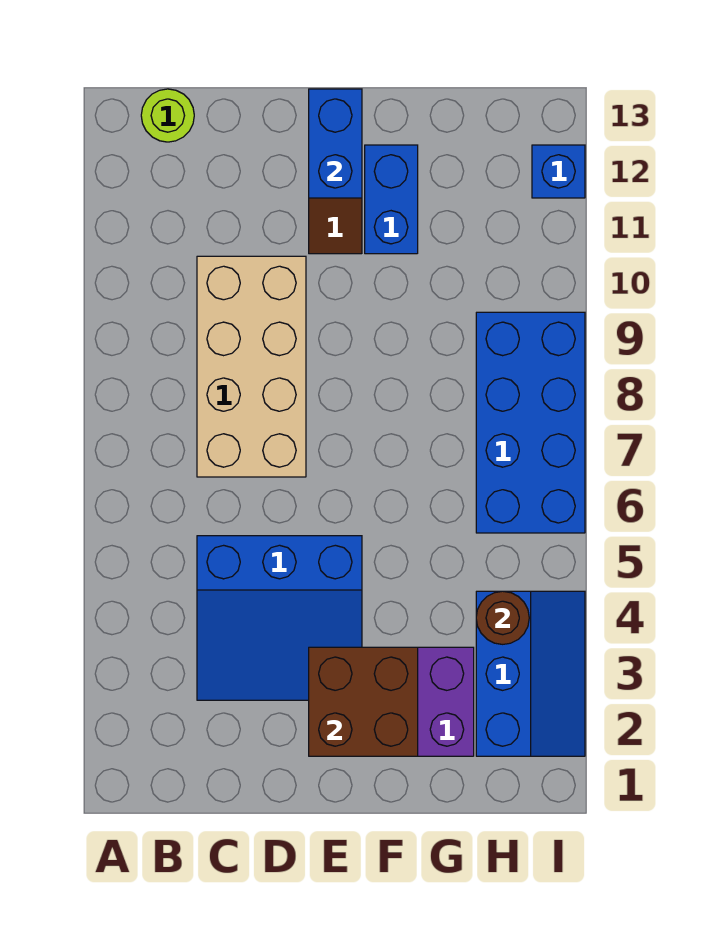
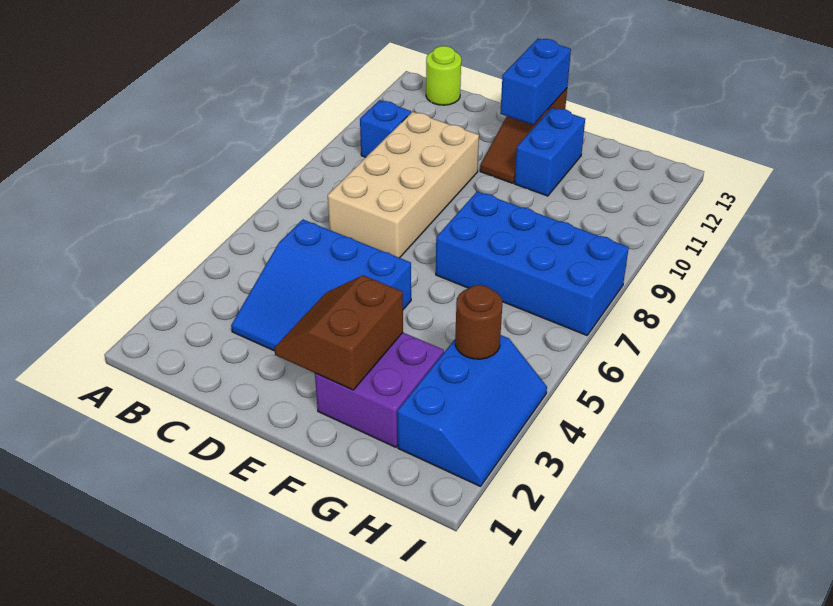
brown brick E2:F3 level 2 -> brown slope E2:F3 level 2 top F
blue brick H6:I9 level 1 -> blue brick F7:I8 level 1
blue brick I12 level 1 -> blue brick B10 level 1

